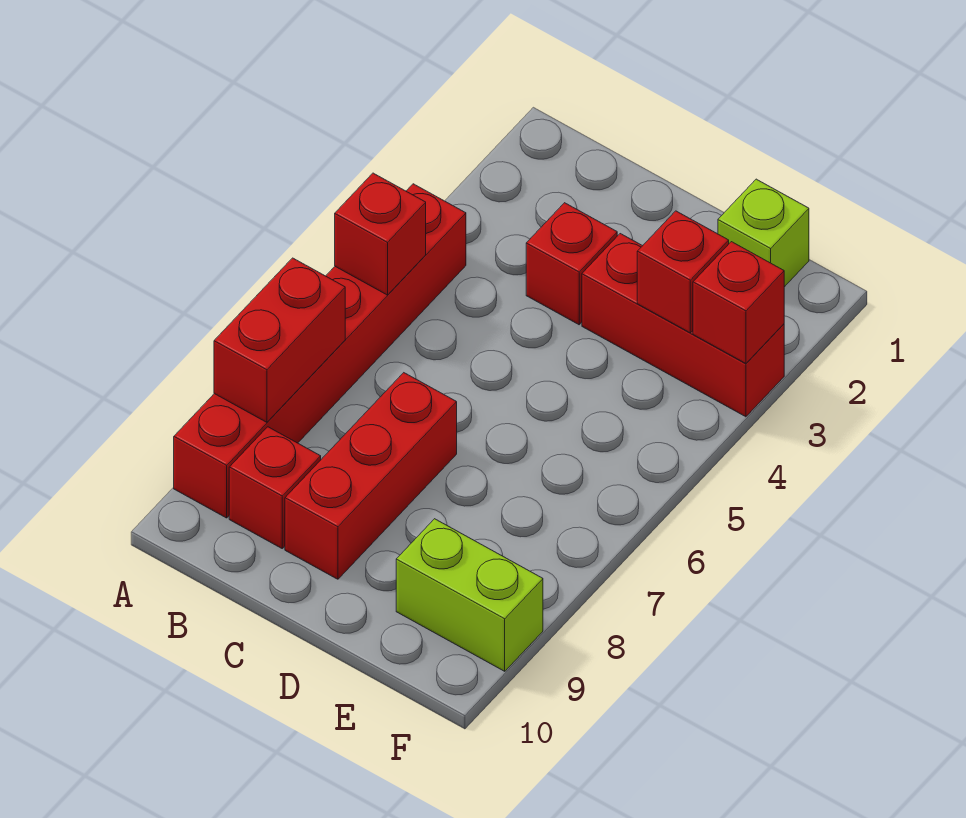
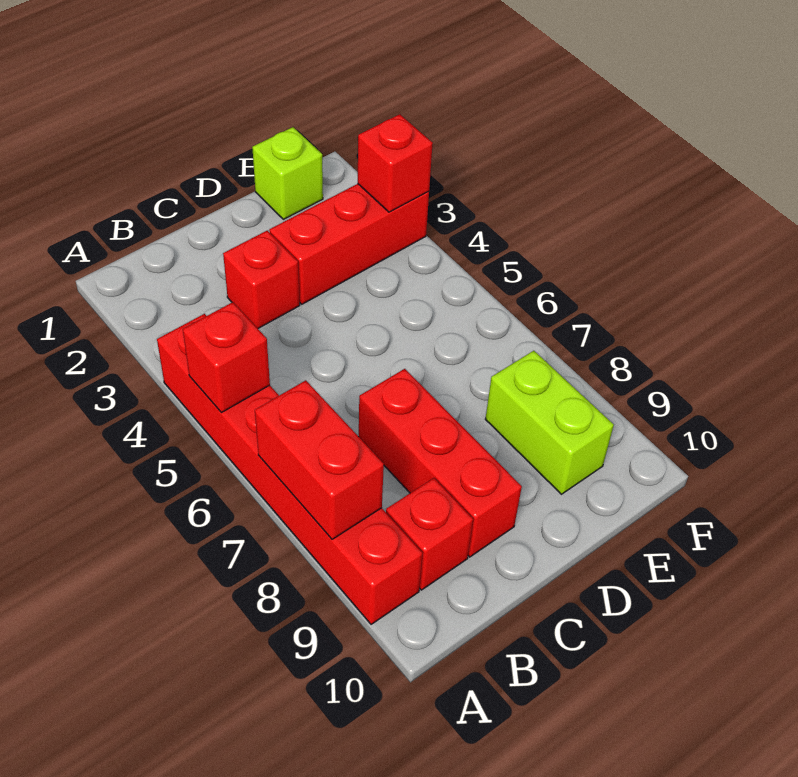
red brick E3 level 2 -> none
lime brick E9:F9 level 1 -> lime brick E8:E9 level 1

